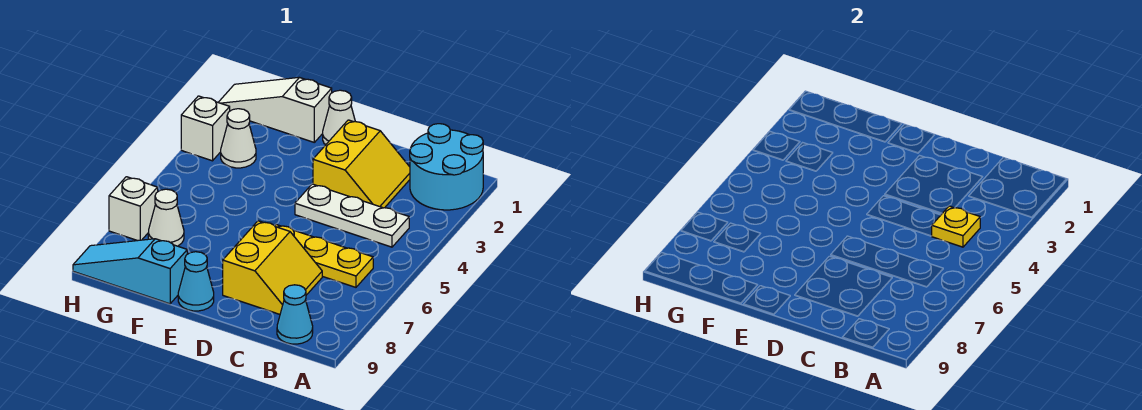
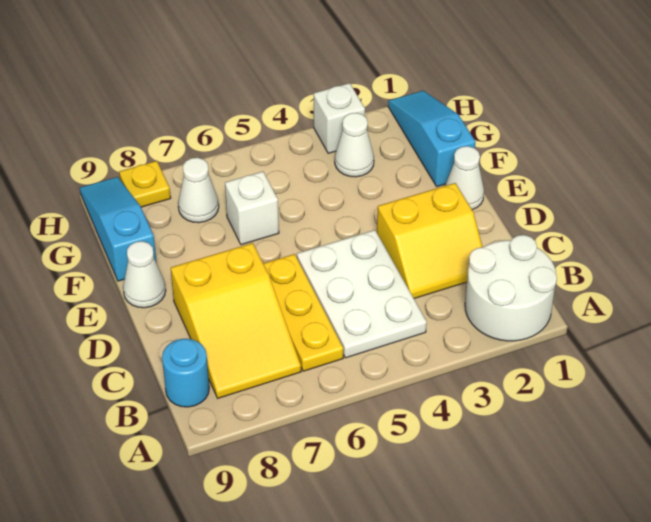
cyan round brick A1:B2 level 1 -> white round brick A1:B2 level 1
white plate B4:D4 level 1 -> white plate B4:D5 level 1
yellow plate B4 level 2 -> yellow plate H8 level 1
cyan cone B9 level 1 -> cyan round brick B9 level 1
yellow slope C7:D8 level 1 top D -> yellow slope B7:D8 level 1 top D
cyan cone E9 level 1 -> white cone E9 level 1
white slope F1:H1 level 1 top F -> cyan slope F1:H1 level 1 top F
white brick H7 level 1 -> white brick F6 level 1

